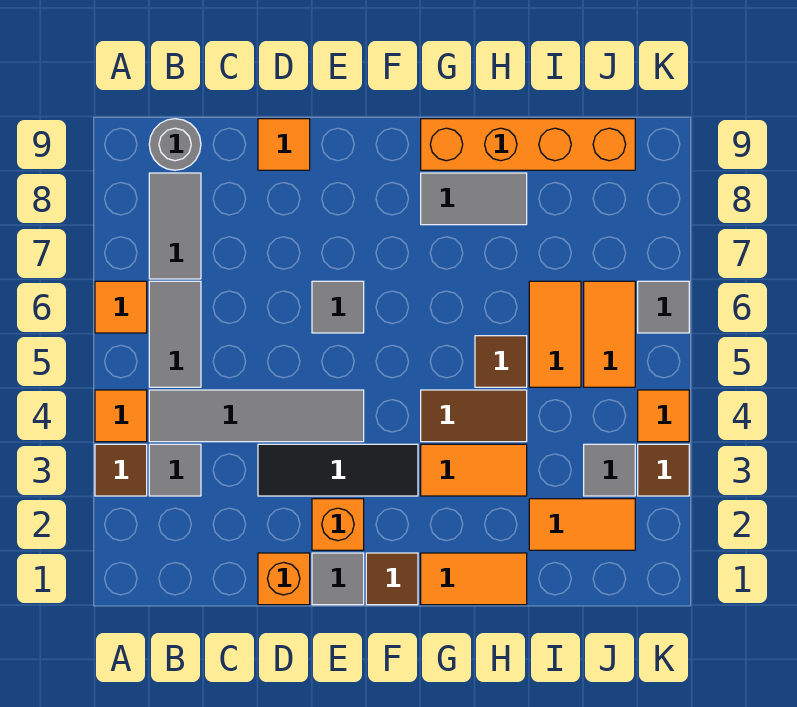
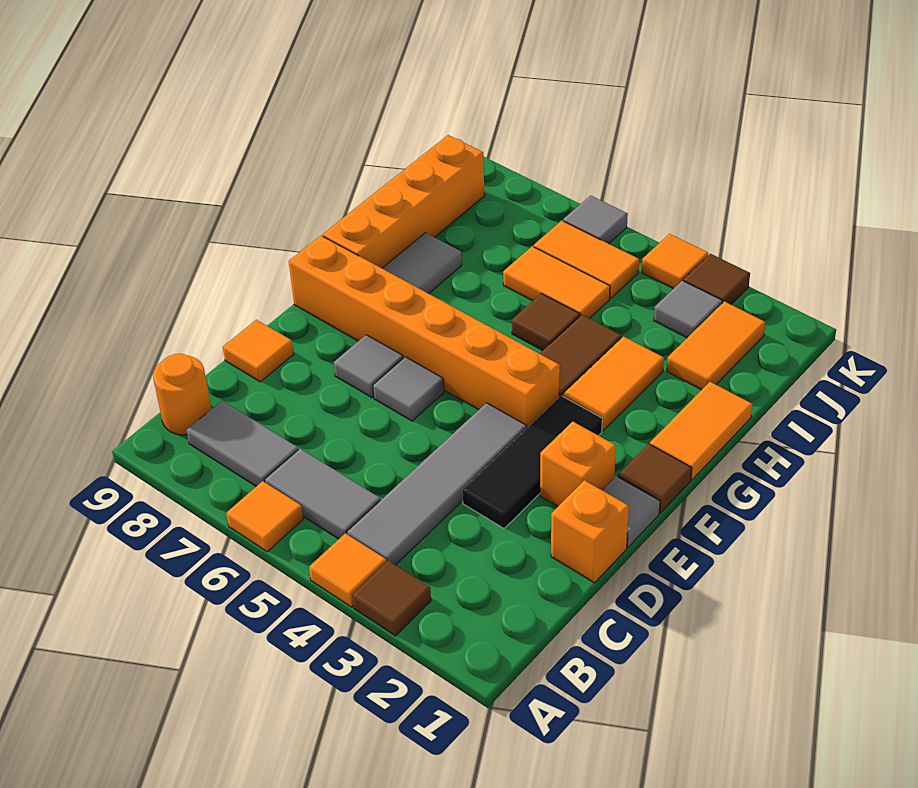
grey tile B3 level 1 -> grey tile E7 level 1
grey round brick B9 level 1 -> orange round brick B9 level 1
none -> orange brick F4:F9 level 1

